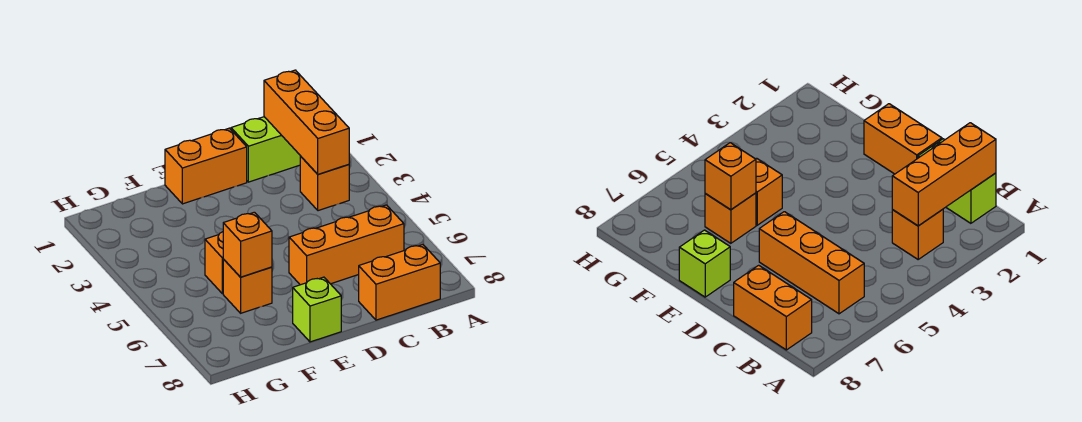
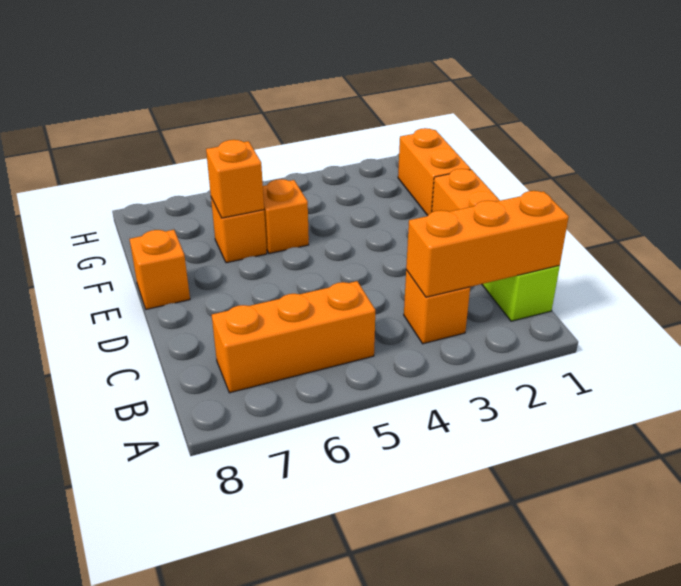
orange brick B6:D6 level 1 -> orange brick B5:B7 level 1
orange brick B8:C8 level 1 -> orange brick F1:G1 level 1
lime brick E8 level 1 -> orange brick E8 level 1

